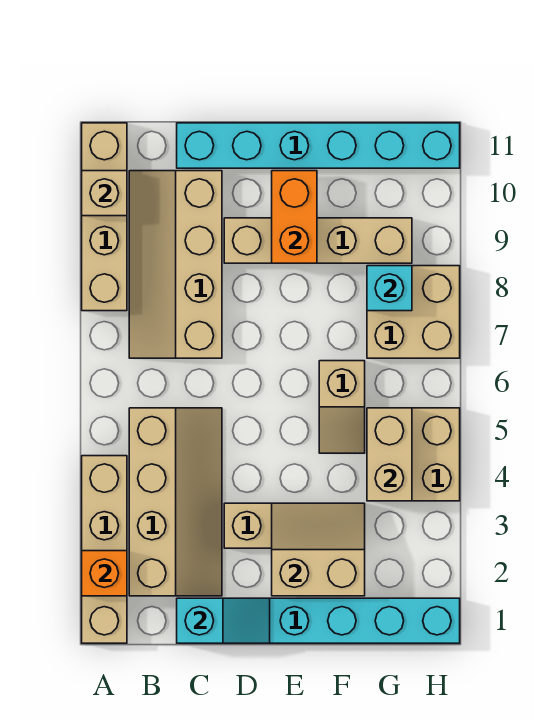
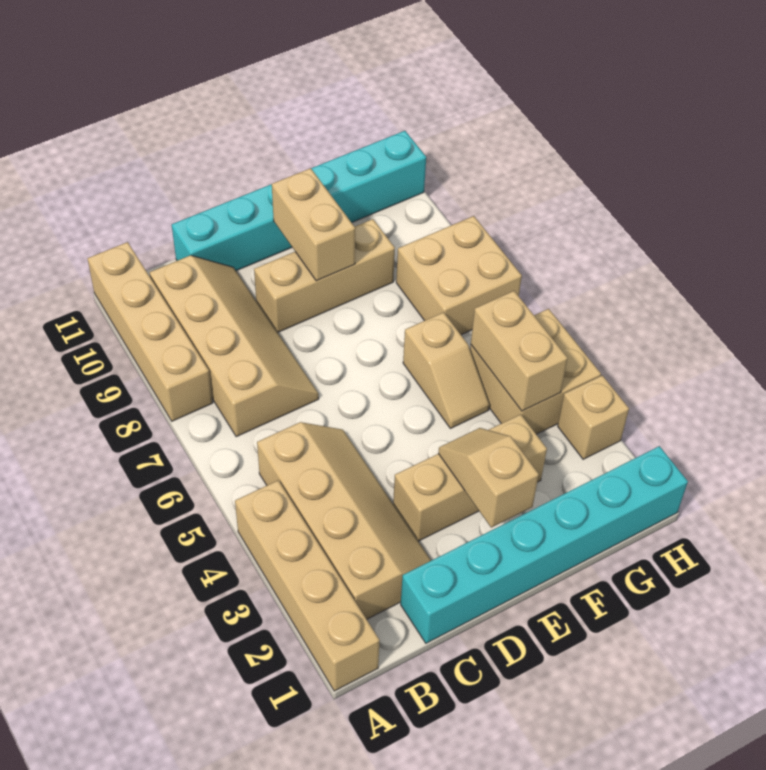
orange brick A2 level 2 -> none
tan brick A10 level 2 -> tan brick H3 level 1
tan slope B7:C10 level 1 top C -> tan slope B7:C10 level 1 top B
cyan slope C1:D1 level 2 top C -> none
tan brick D9:G9 level 1 -> tan brick D9:F9 level 1
tan slope E2:F3 level 2 top 2 -> tan slope E2:E3 level 2 top 2
orange brick E9:E10 level 2 -> tan brick E9:E10 level 2
cyan brick G8 level 2 -> none

